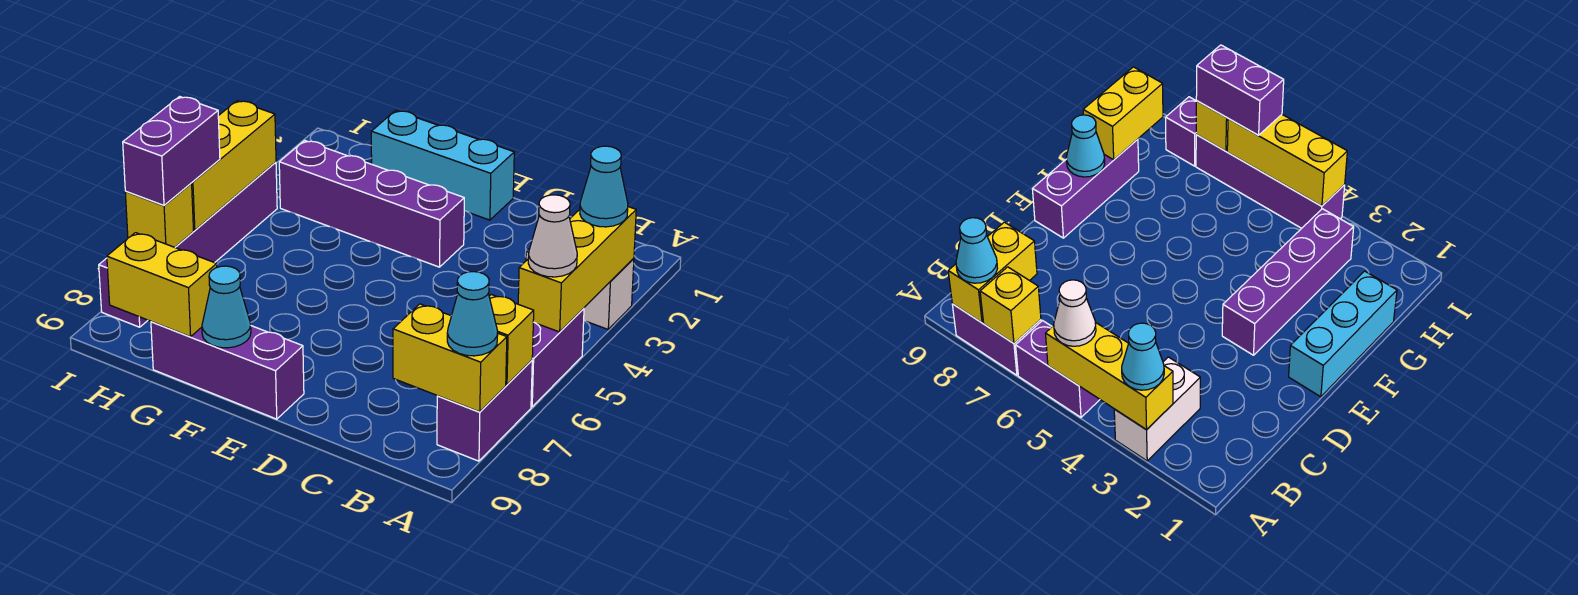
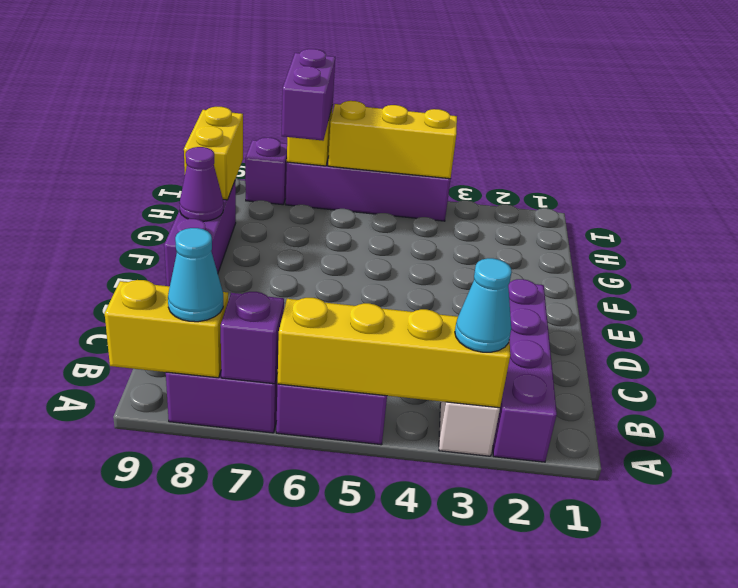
yellow brick A3:A5 level 2 -> yellow brick A3:A6 level 2
white cone A5 level 3 -> none
yellow brick A7 level 2 -> purple brick A7 level 2
yellow brick A8:B8 level 2 -> yellow brick A8:A9 level 2
cyan brick E1:G1 level 1 -> none
purple brick E3:H3 level 1 -> purple brick A2:D2 level 1
cyan cone F9 level 2 -> purple cone F9 level 2
purple brick I6:I7 level 3 -> purple brick H7:I7 level 3

